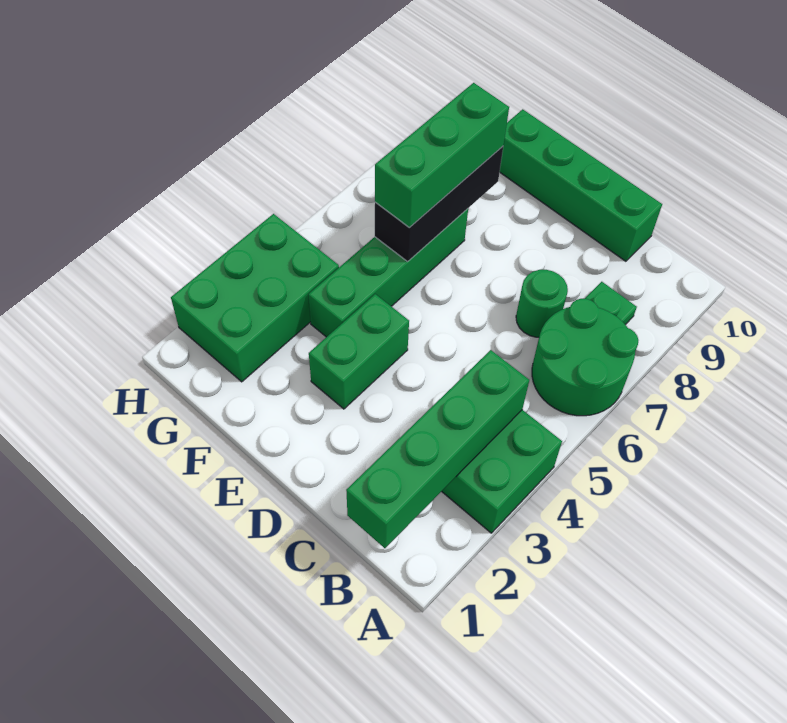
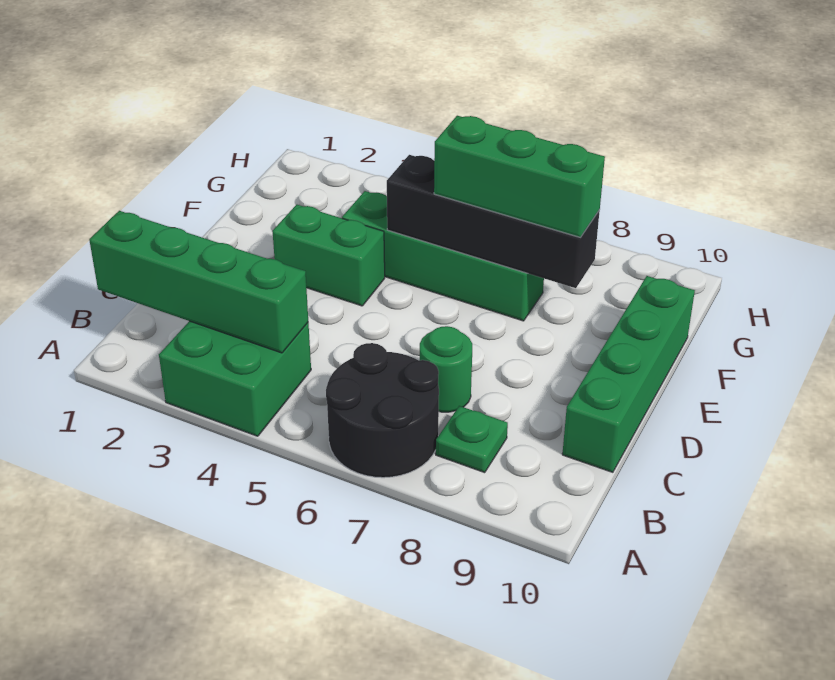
green round brick A6:B7 level 1 -> black round brick A6:B7 level 1
black brick F6:F8 level 2 -> black brick F5:F8 level 2
green brick G2:H4 level 1 -> none

